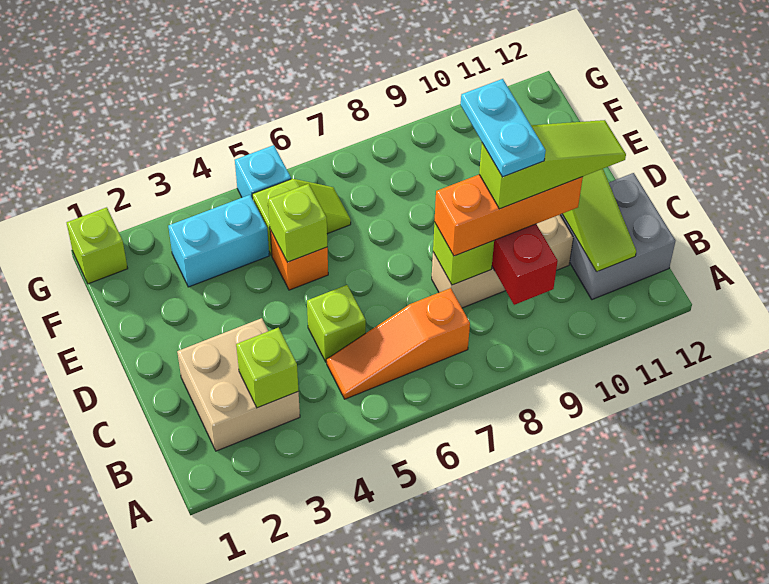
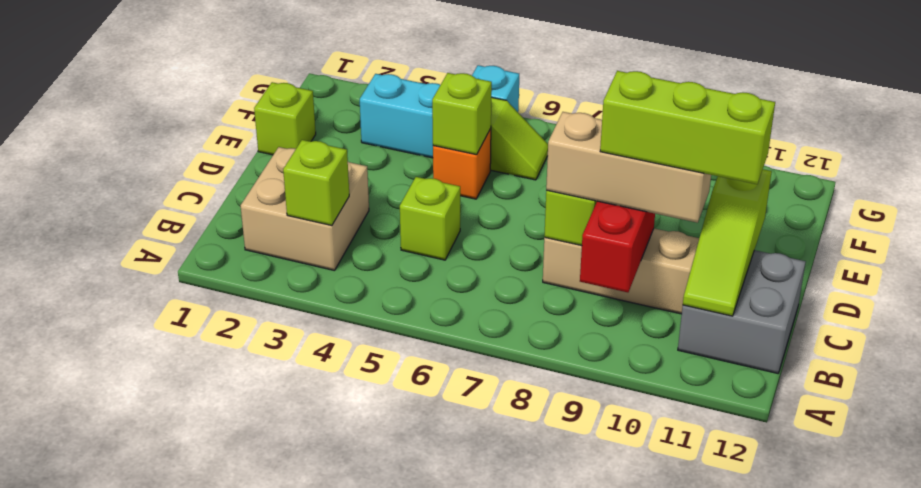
orange slope B5:B7 level 1 top 7 -> none
orange brick C8:C10 level 3 -> tan brick C8:C10 level 3
lime slope C9:C11 level 4 top 9 -> lime brick C9:C11 level 4
cyan plate C9:D9 level 5 -> none
lime brick G1 level 1 -> lime brick E1 level 1

